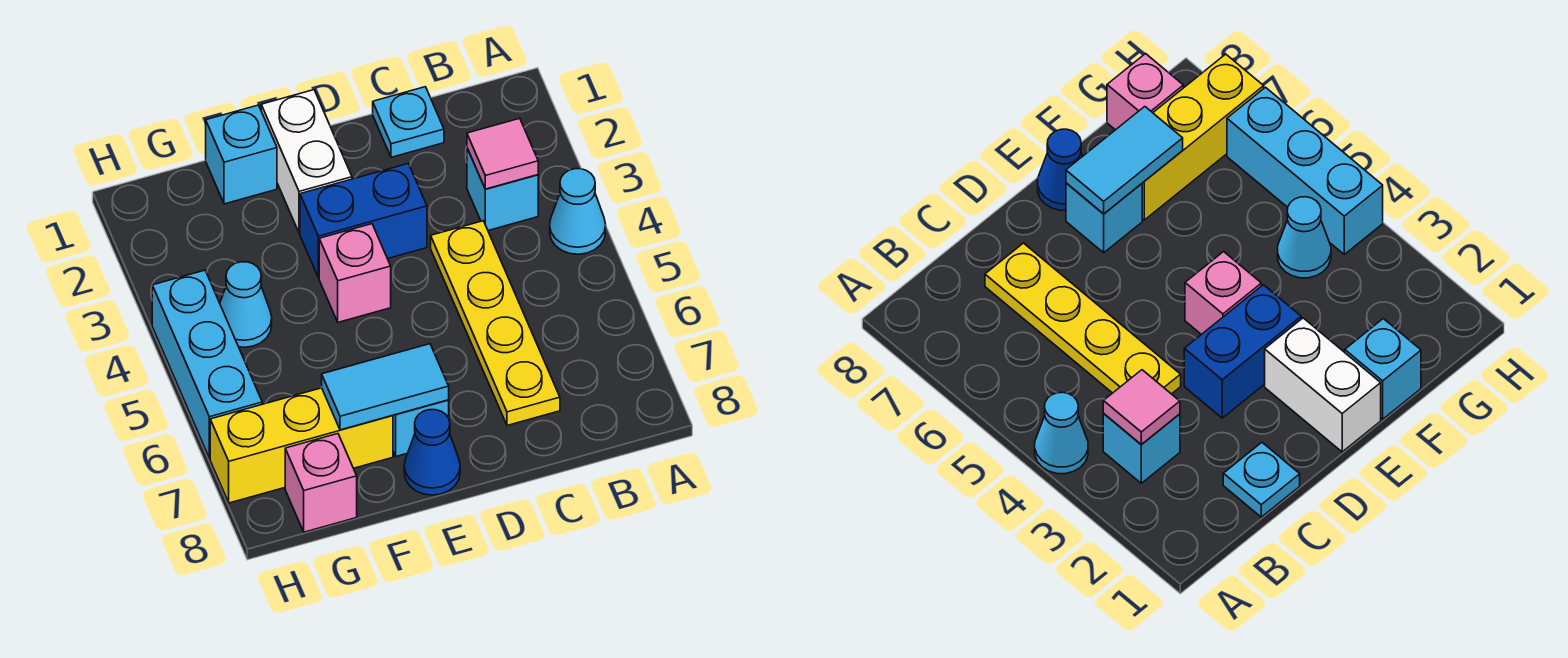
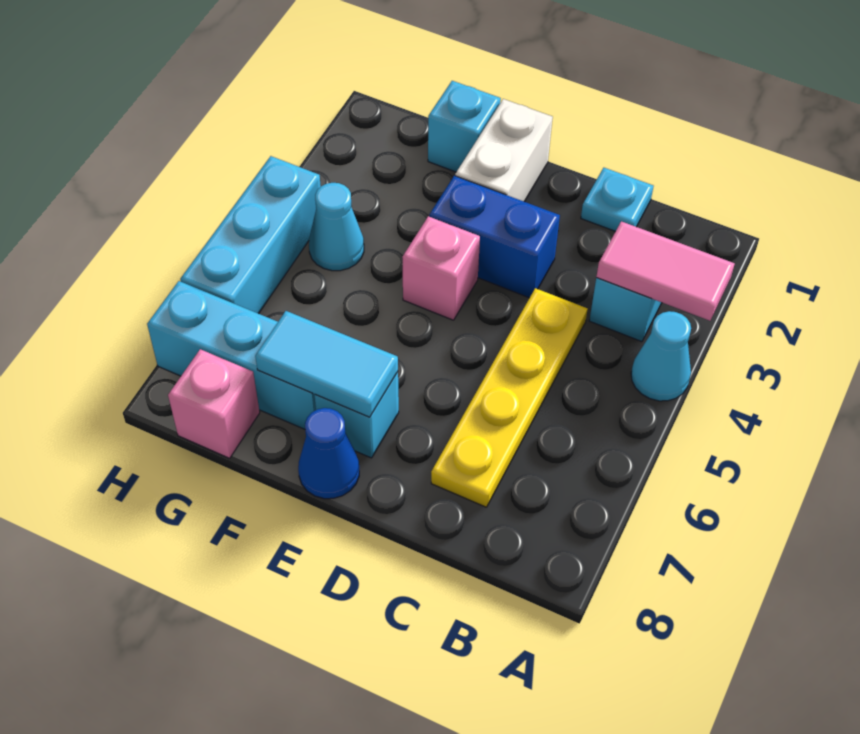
pink tile B3 level 2 -> pink tile A3:B3 level 2
yellow brick F7:H7 level 1 -> cyan brick F7:H7 level 1

